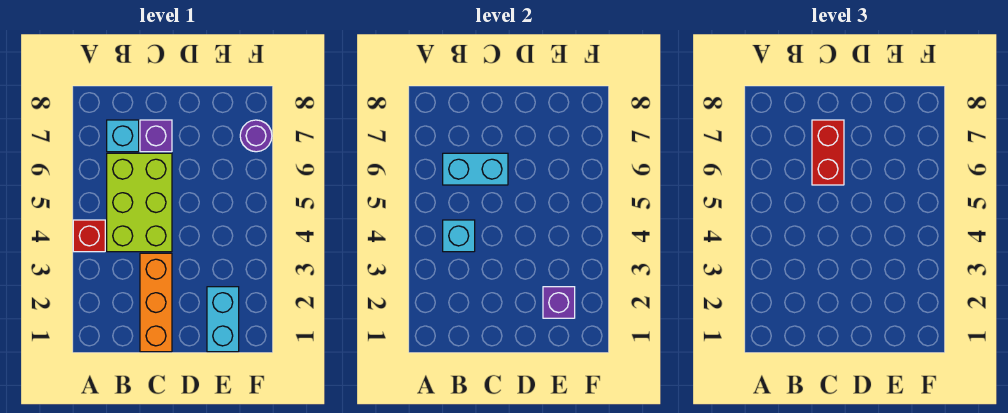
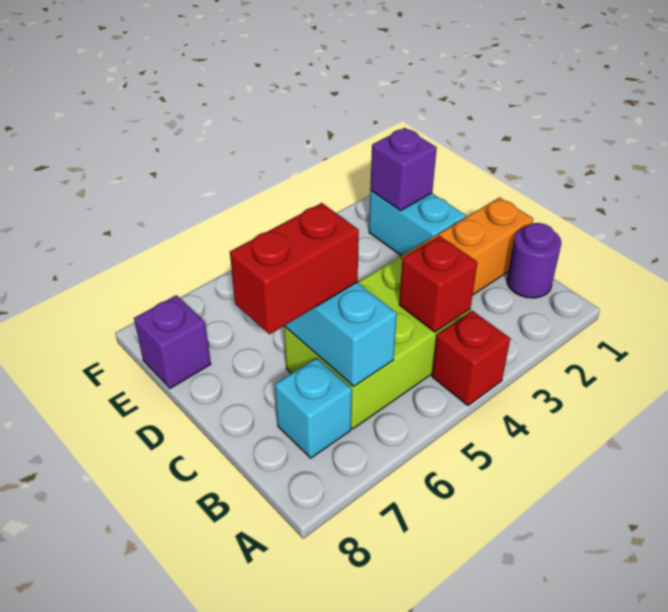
cyan brick B4 level 2 -> red brick B4 level 2
purple brick C7 level 1 -> purple brick E8 level 1
cyan brick E1:E2 level 1 -> cyan brick D2:E2 level 1
purple round brick F7 level 1 -> purple round brick B1 level 1

